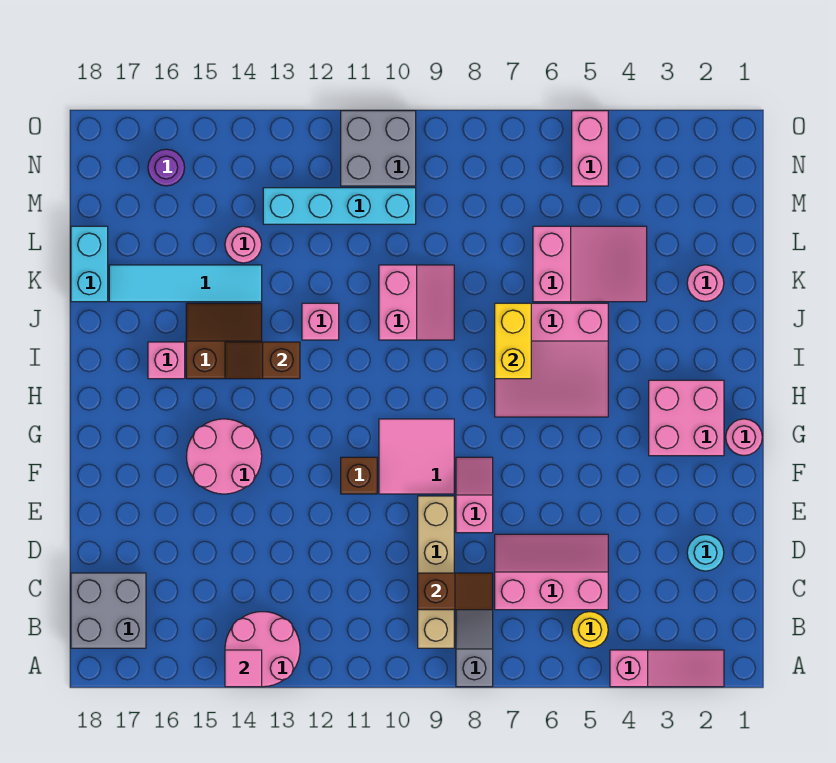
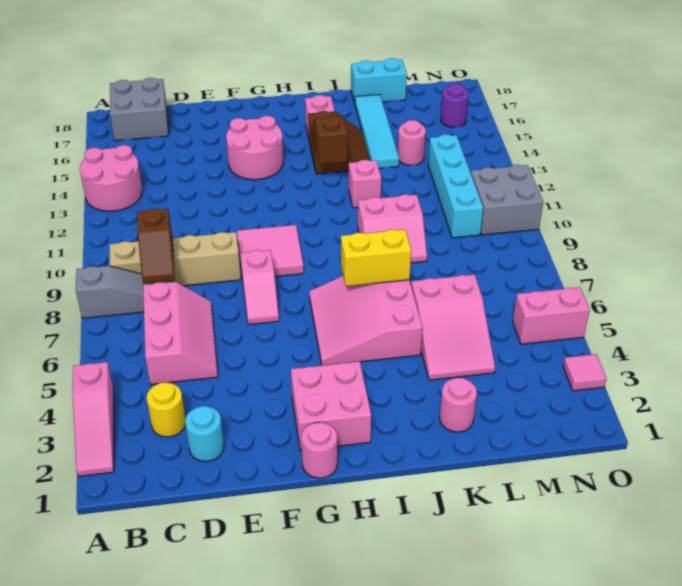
pink tile A14 level 2 -> pink tile O3 level 1
yellow round brick B5 level 1 -> yellow round brick C3 level 1
pink slope E8:F8 level 1 top E -> pink slope F7:F8 level 1 top 8
brown brick F11 level 1 -> none

